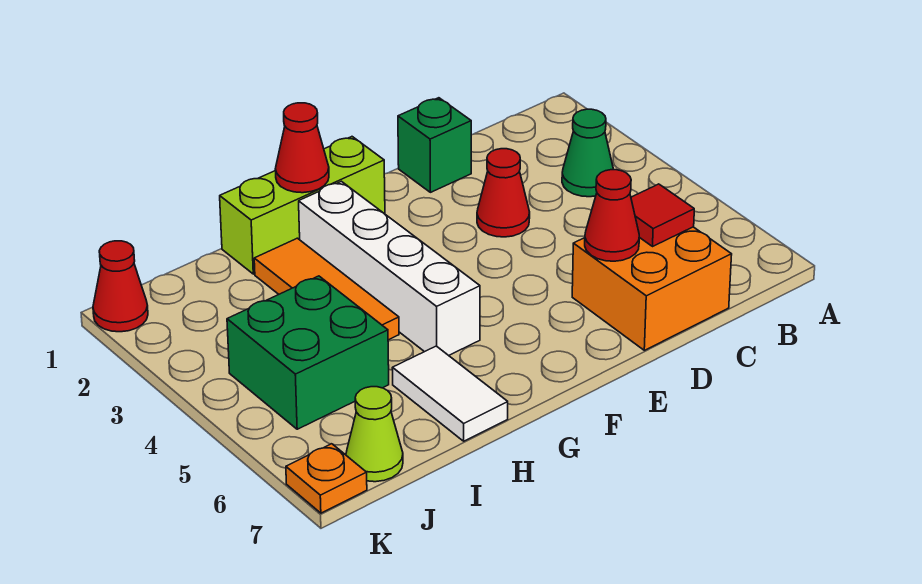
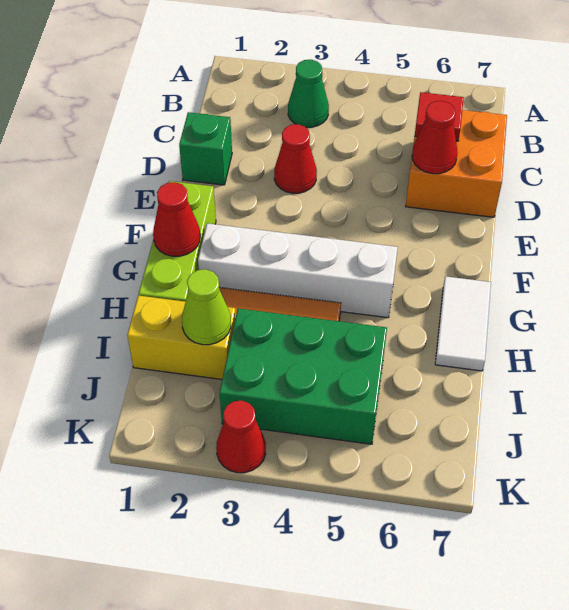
white tile H6:H7 level 1 -> white tile G7:H7 level 1
none -> yellow brick I1:I2 level 1
green brick I4:J5 level 1 -> green brick I3:J5 level 1
lime cone J7 level 1 -> lime cone I2 level 2
red cone K1 level 1 -> red cone K3 level 1
orange plate K7 level 1 -> none

